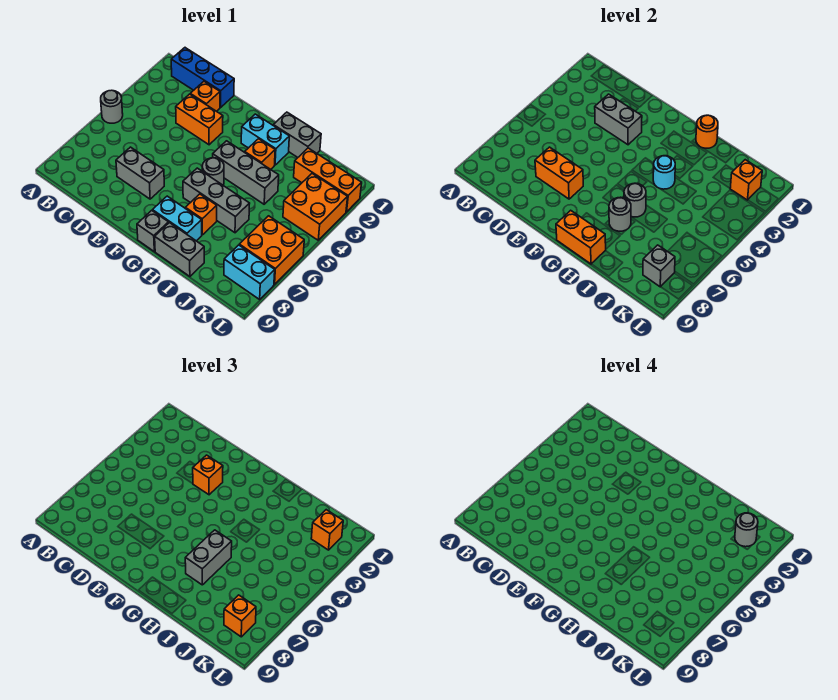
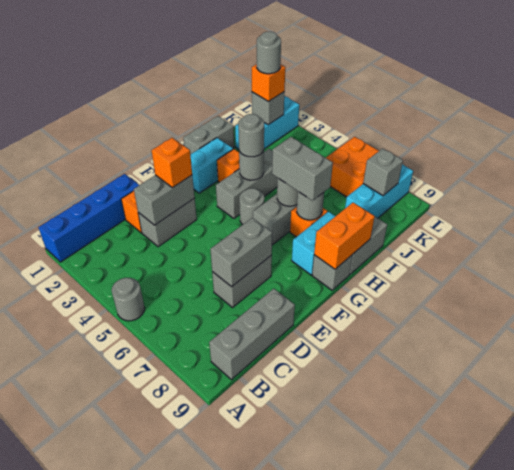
blue brick B1:D1 level 1 -> blue brick A1:D1 level 1
none -> grey brick B9:D9 level 1
orange brick D3:E3 level 1 -> grey brick D3:E3 level 1
orange brick D7:E7 level 2 -> grey brick D7:E7 level 2
orange round brick H1 level 2 -> none
cyan round brick H4 level 2 -> grey round brick H4 level 2
none -> grey round brick H4 level 3
orange brick J2:L2 level 1 -> cyan brick J2:L2 level 1
orange brick K2 level 2 -> grey brick K2 level 2
orange brick K3:L4 level 1 -> none
cyan brick K8:L8 level 1 -> cyan brick J8:L8 level 1
orange brick K8 level 3 -> none

